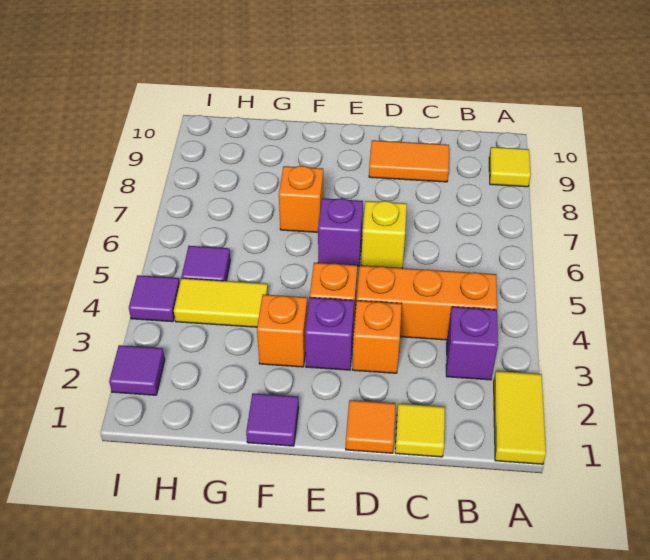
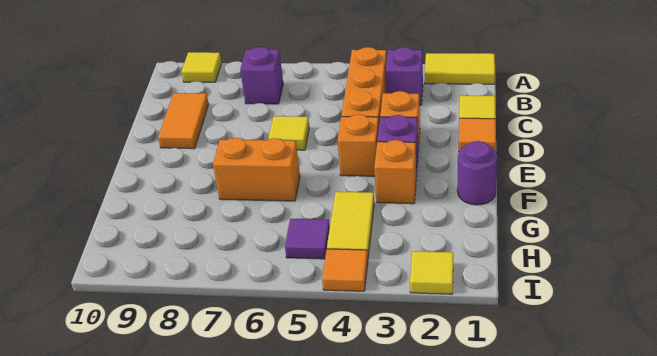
yellow brick D6 level 1 -> yellow tile D6 level 1
purple brick E6 level 1 -> purple brick B7 level 1
purple tile F1 level 1 -> purple round brick F1 level 1
orange brick F7 level 1 -> orange brick F6:F7 level 1
purple tile I2 level 1 -> yellow tile I2 level 1
purple tile I4 level 1 -> orange tile I4 level 1

